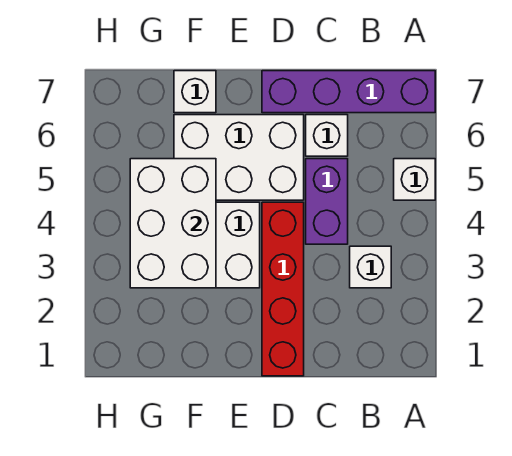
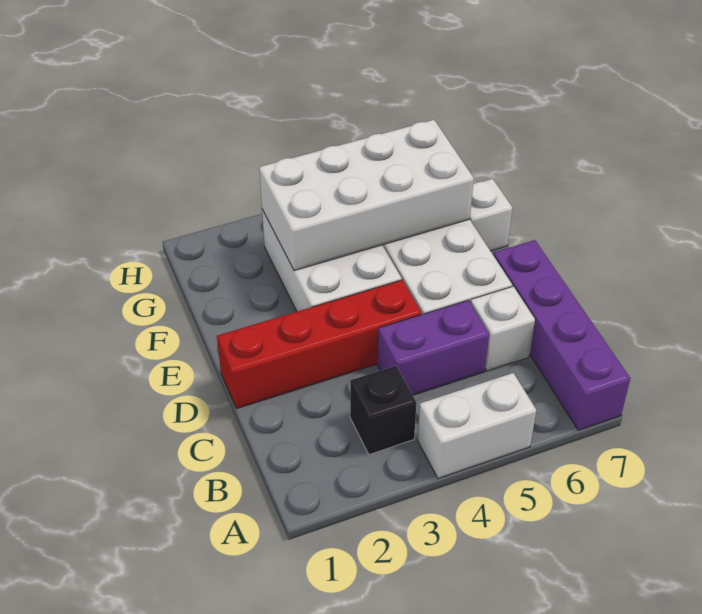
white brick A5 level 1 -> white brick A4:A5 level 1
white brick B3 level 1 -> black brick B3 level 1
white brick F3:G5 level 2 -> white brick F3:G6 level 2

